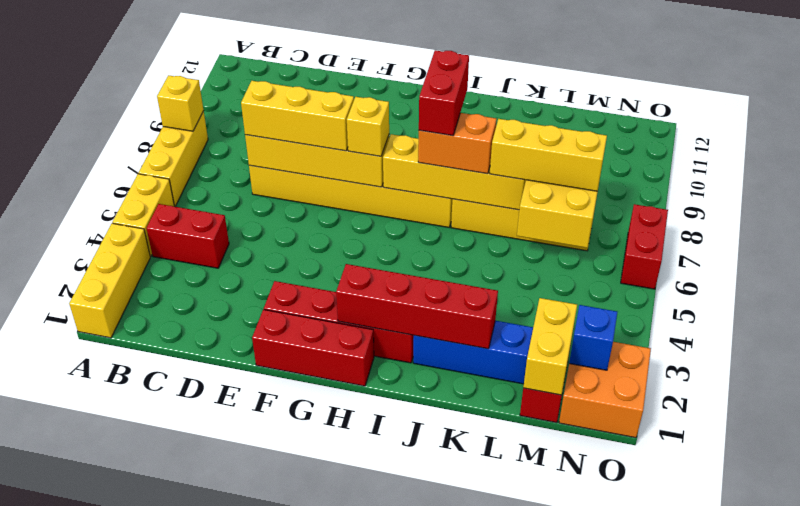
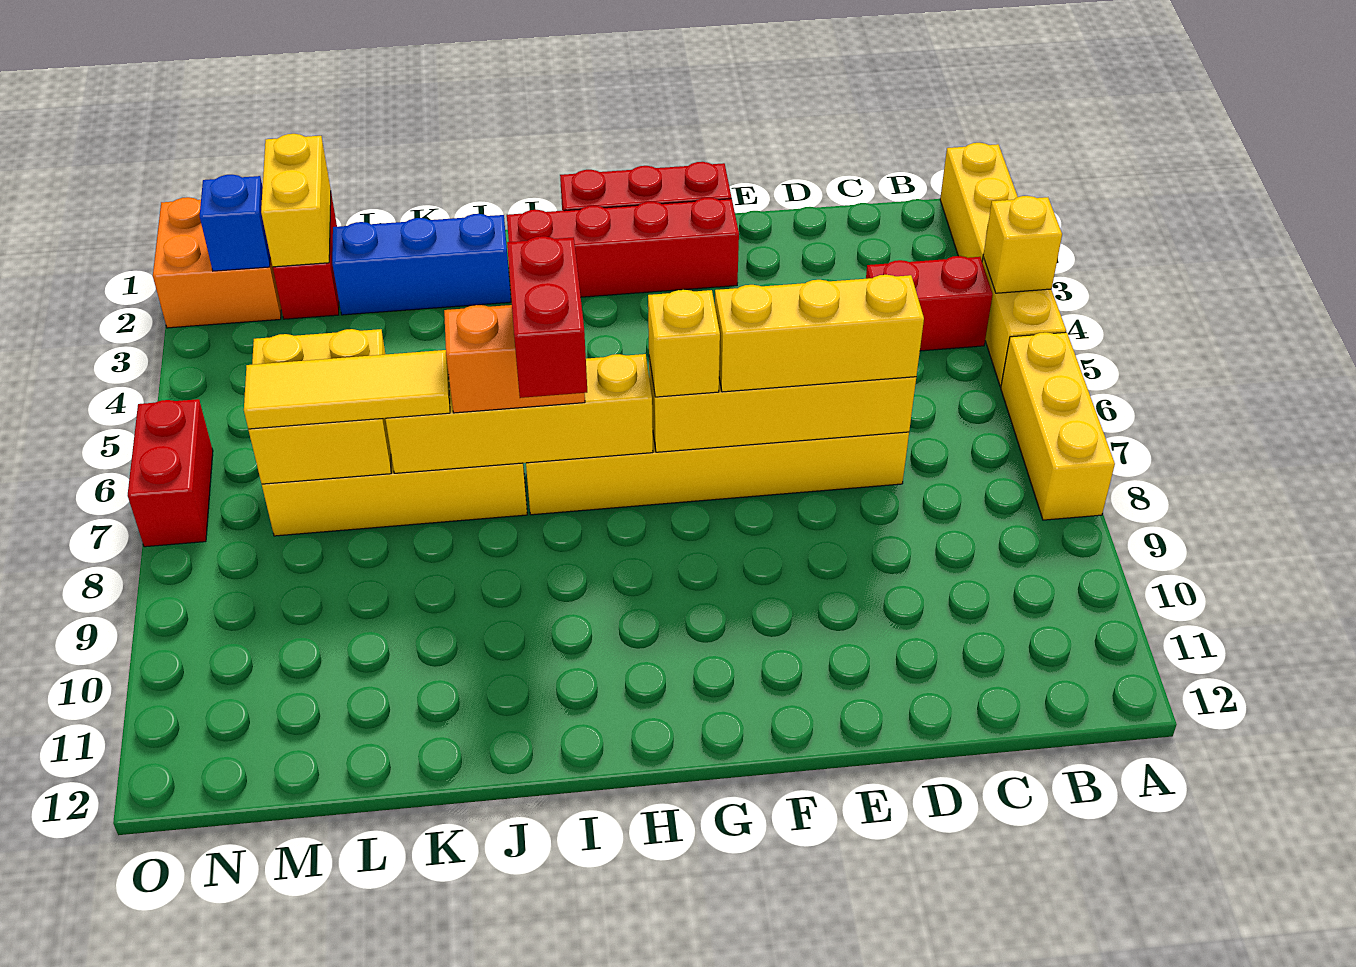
yellow brick A8 level 2 -> yellow brick A4 level 2
red brick H2:K2 level 2 -> none
yellow brick K7:M7 level 3 -> yellow tile K7:M7 level 3

